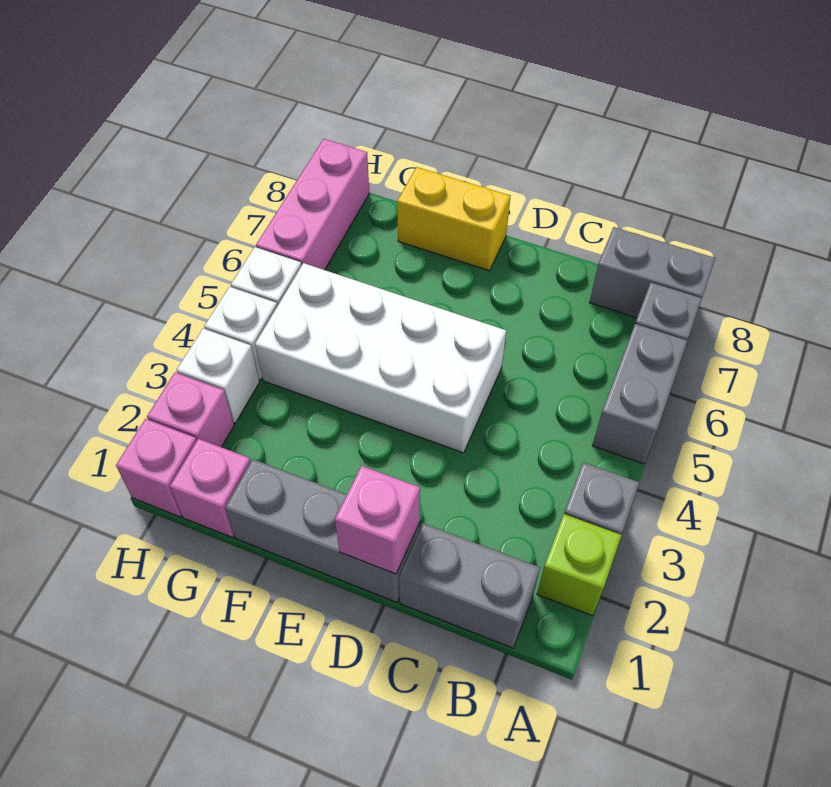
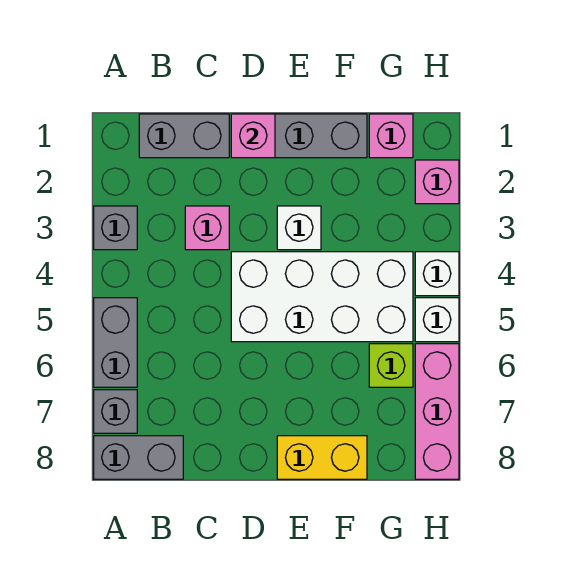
lime brick A2 level 1 -> lime brick G6 level 1
pink brick H1 level 1 -> pink brick C3 level 1
white brick H3 level 1 -> white brick E3 level 1

